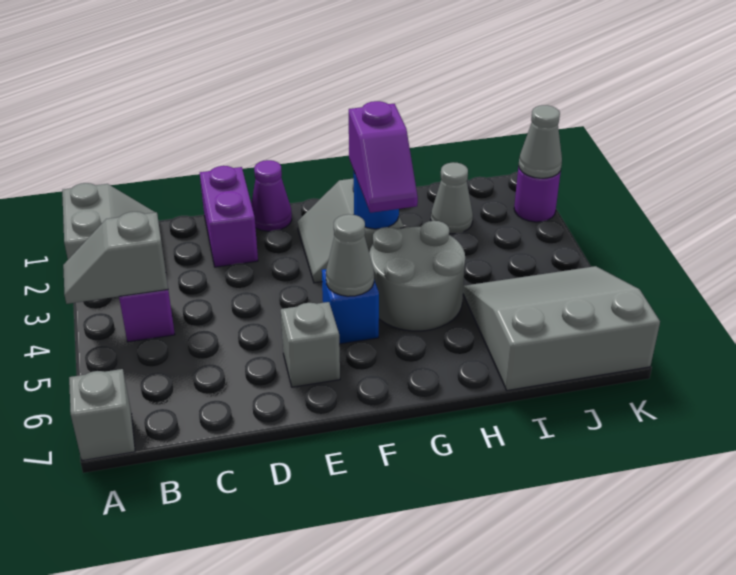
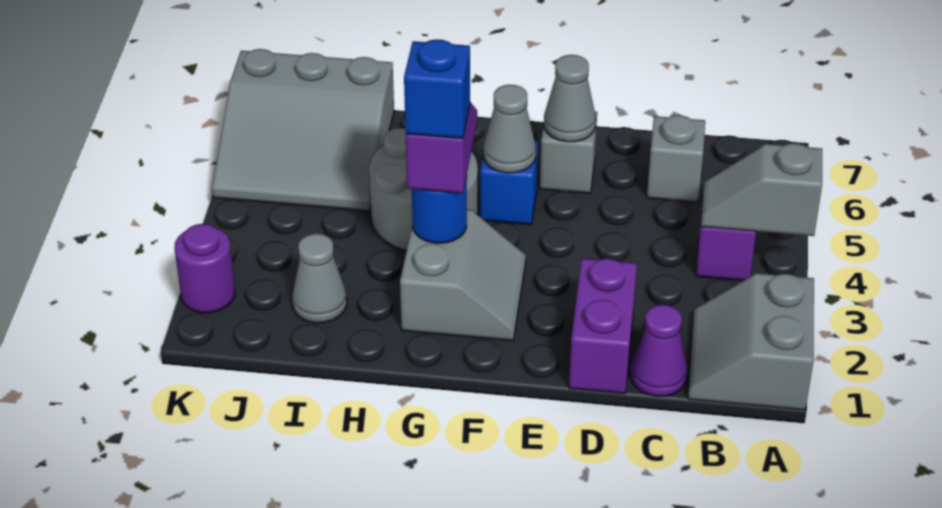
grey slope A4:B4 level 2 top B -> grey slope A4:B4 level 2 top A
grey brick A7 level 1 -> grey brick C6 level 1
purple cone E1 level 1 -> purple cone C1 level 1
none -> blue brick G3 level 4
grey cone K2 level 2 -> grey cone E6 level 2

